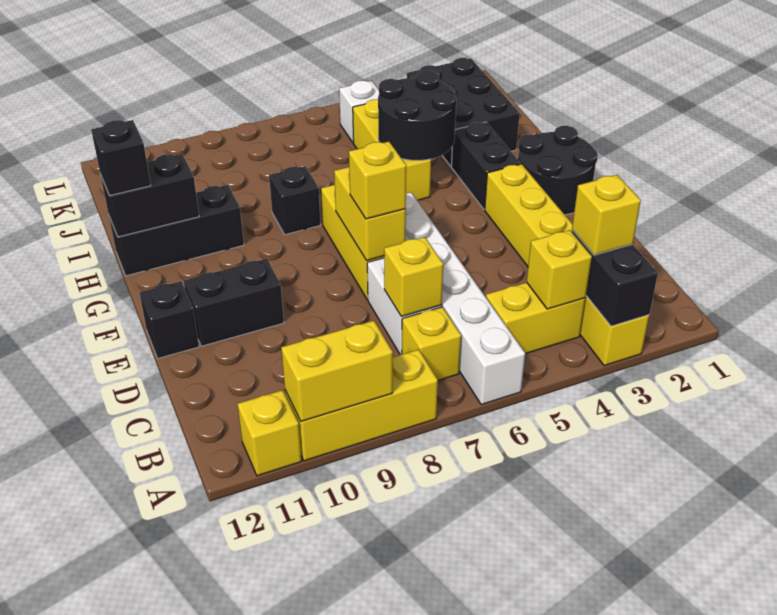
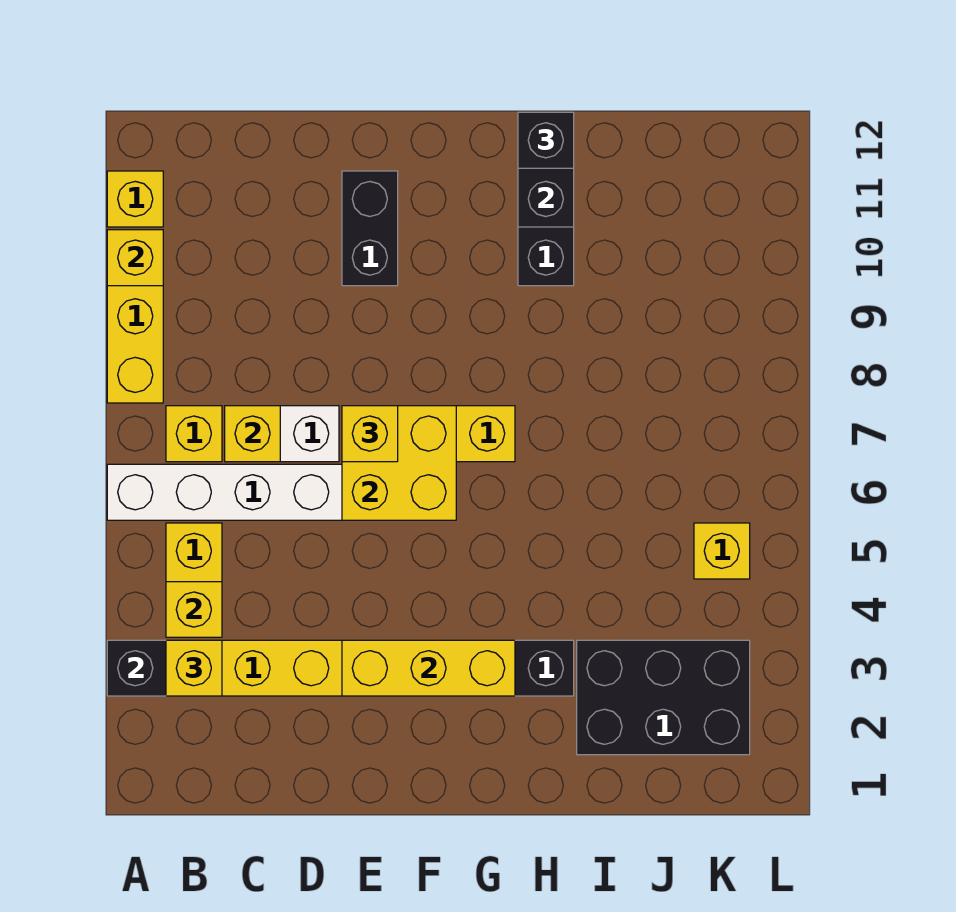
yellow brick A9:A10 level 2 -> yellow brick A10 level 2
yellow brick E7:F7 level 2 -> yellow brick E6:F7 level 2
black brick E12 level 1 -> none
black round brick F1:G2 level 1 -> none
black round brick H4:I5 level 2 -> none
yellow brick H5:J5 level 1 -> yellow brick E3:G3 level 2
black brick H8 level 1 -> none
white brick K5 level 1 -> yellow brick K5 level 1

